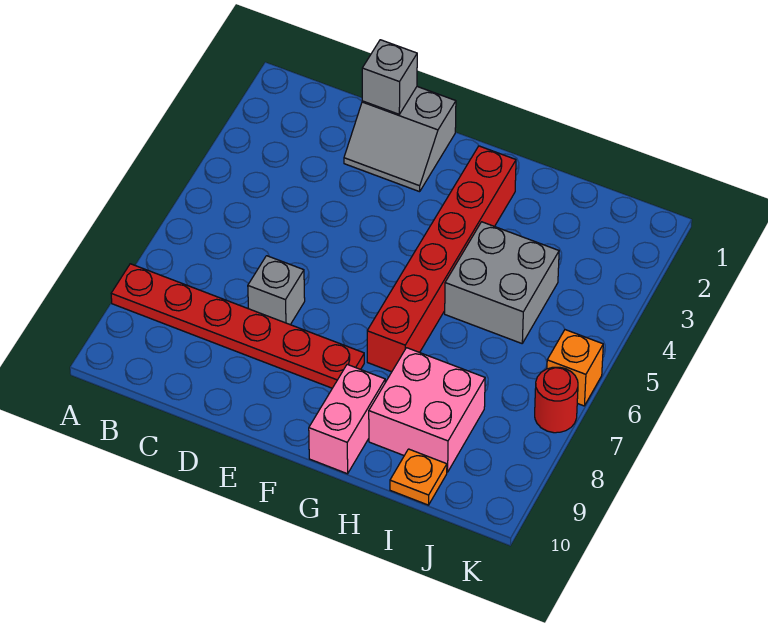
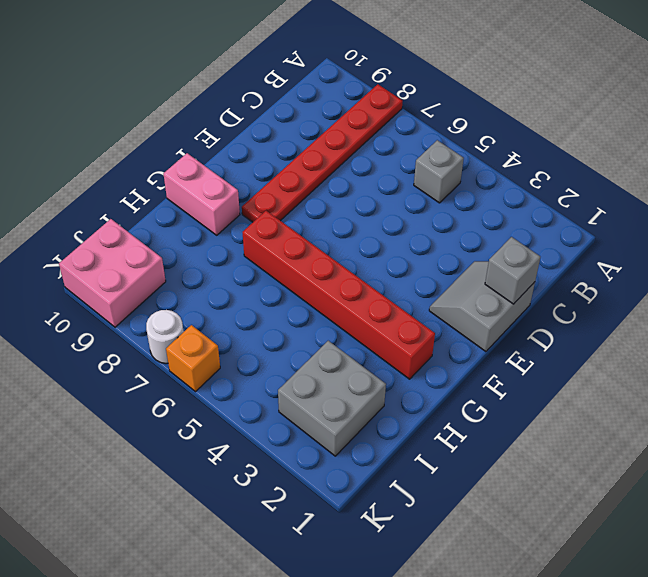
grey brick D7 level 1 -> grey brick B5 level 1
grey brick H4:I5 level 1 -> grey brick I2:J3 level 1
pink brick H8:I9 level 1 -> pink brick J9:K10 level 1
orange plate I10 level 1 -> none
red round brick K7 level 1 -> white round brick K7 level 1

